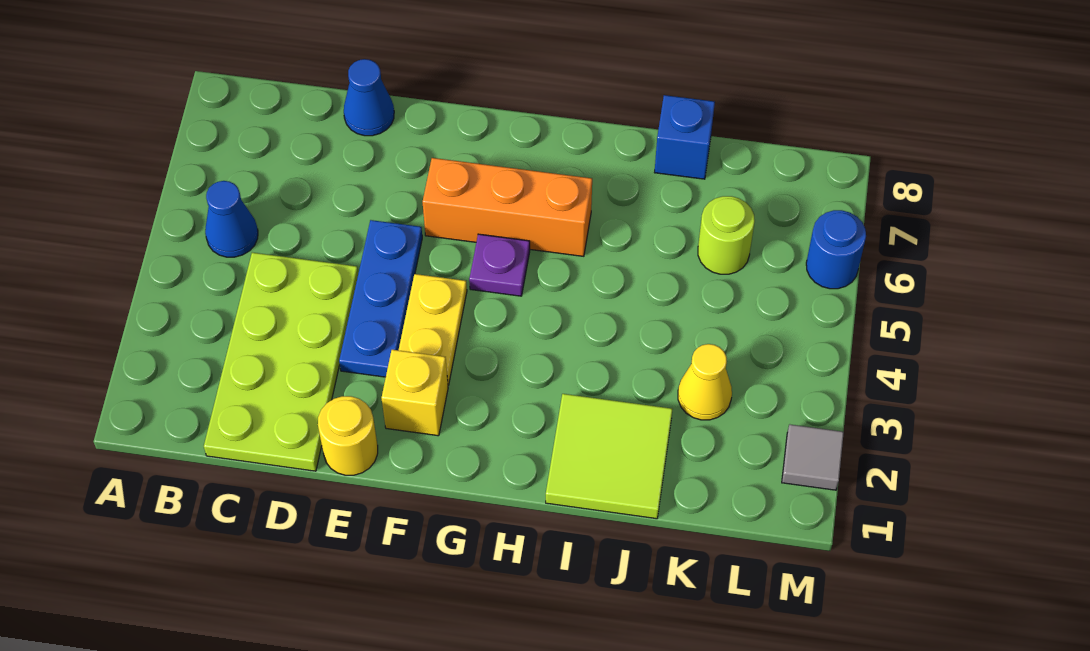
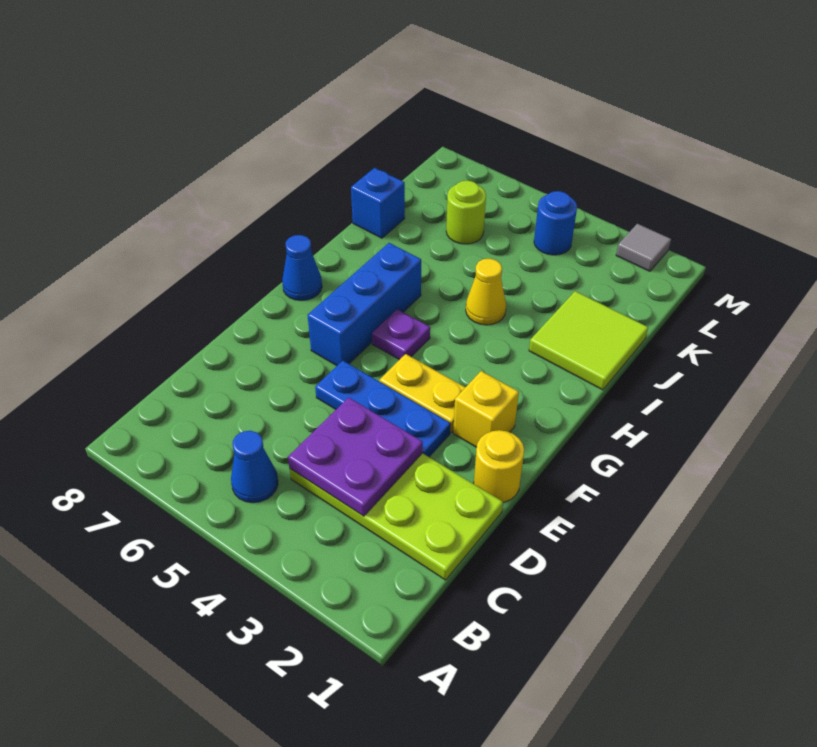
none -> purple plate C3:D4 level 2
blue cone D8 level 1 -> blue cone G8 level 1
orange brick F6:H6 level 1 -> blue brick F6:H6 level 1
yellow cone K3 level 1 -> yellow cone I4 level 1
blue round brick M6 level 1 -> blue round brick L4 level 1

